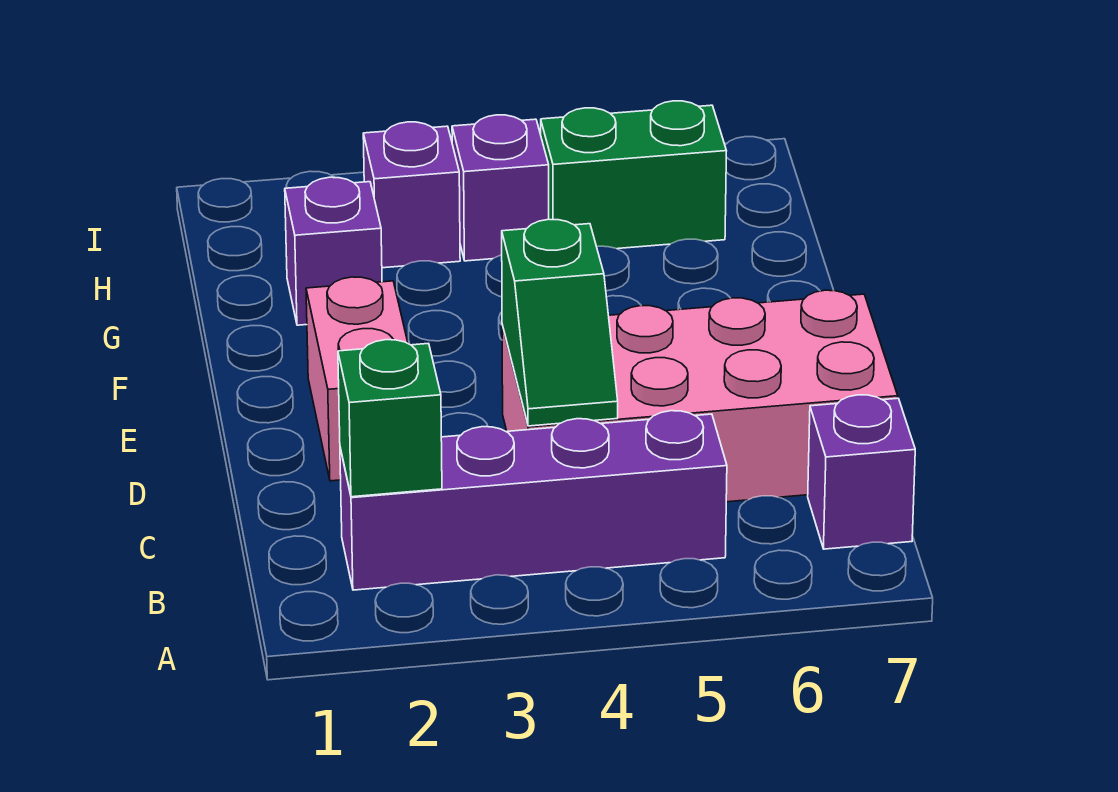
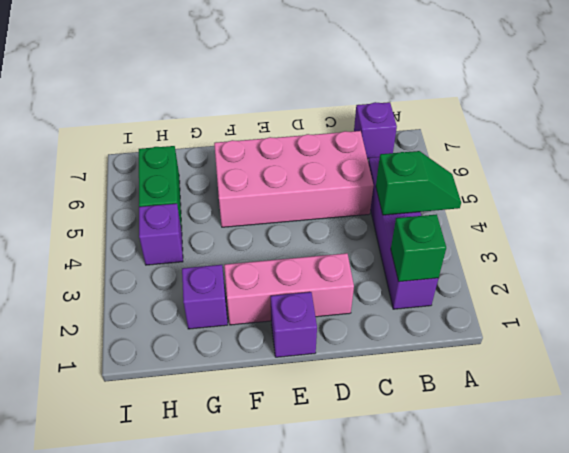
pink brick C4:D7 level 1 -> pink brick C5:F6 level 1
green slope C4:D4 level 2 top D -> green slope A4:B4 level 2 top B
pink brick D2:E2 level 1 -> pink brick D2:F2 level 1
purple brick H3 level 1 -> purple brick E1 level 1

